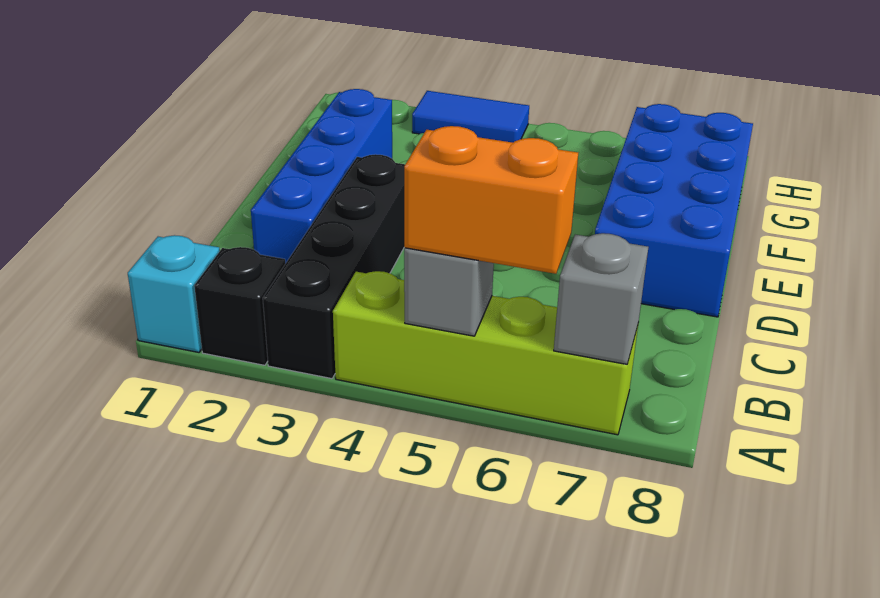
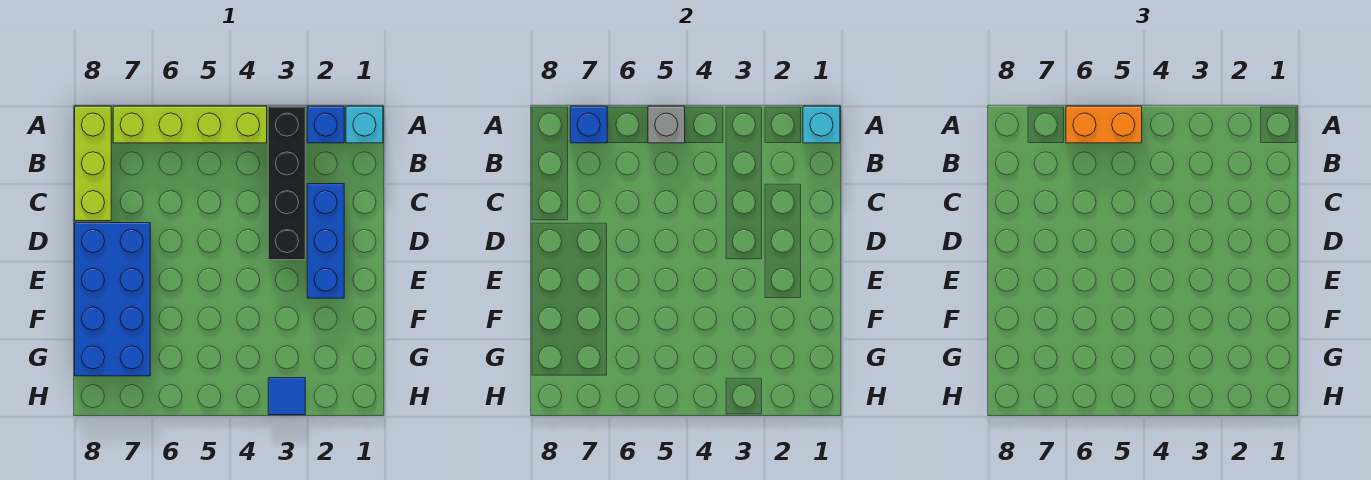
none -> cyan brick A1 level 2
black brick A2 level 1 -> blue brick A2 level 1
grey brick A7 level 2 -> blue brick A7 level 2
none -> lime brick A8:C8 level 1
blue brick C2:F2 level 1 -> blue brick C2:E2 level 1
blue tile H3:H4 level 1 -> blue tile H3 level 1

